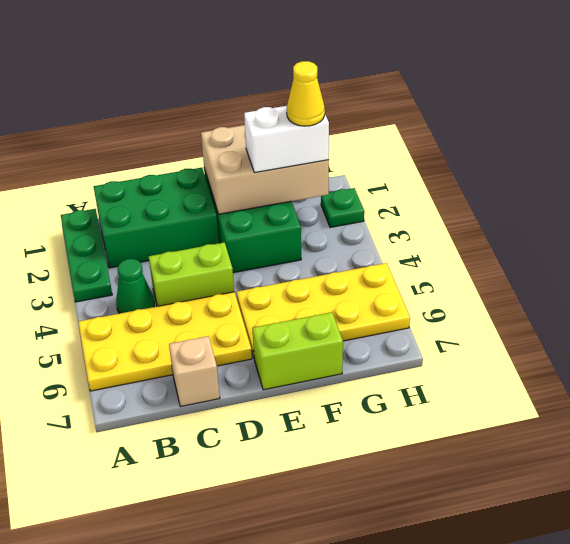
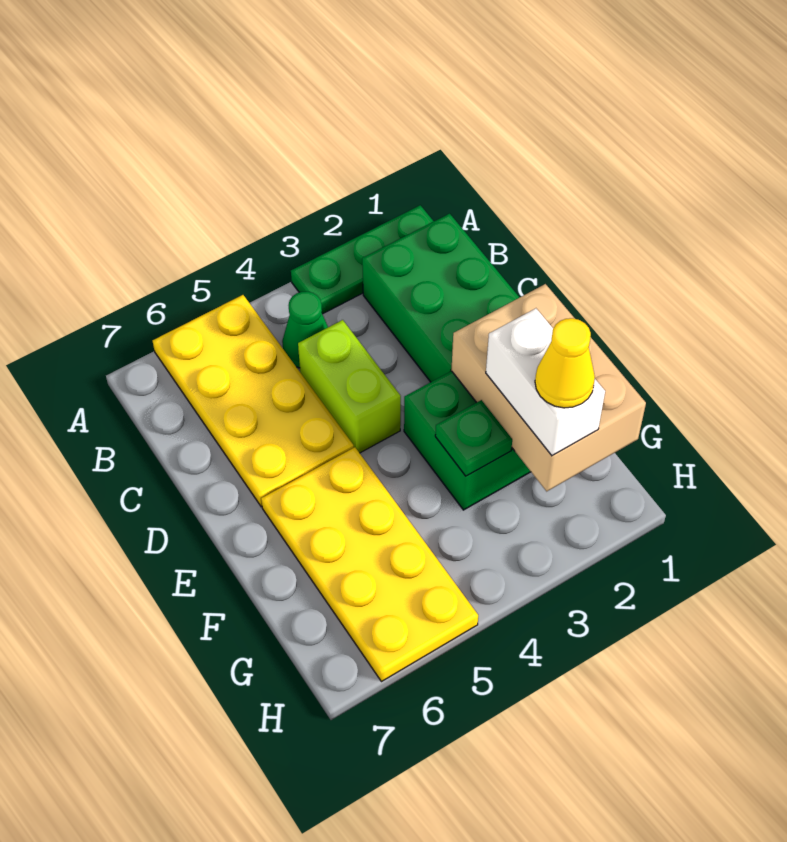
tan brick C7 level 1 -> none
lime brick E7:F7 level 1 -> none
green plate H2 level 1 -> green plate F3 level 2

